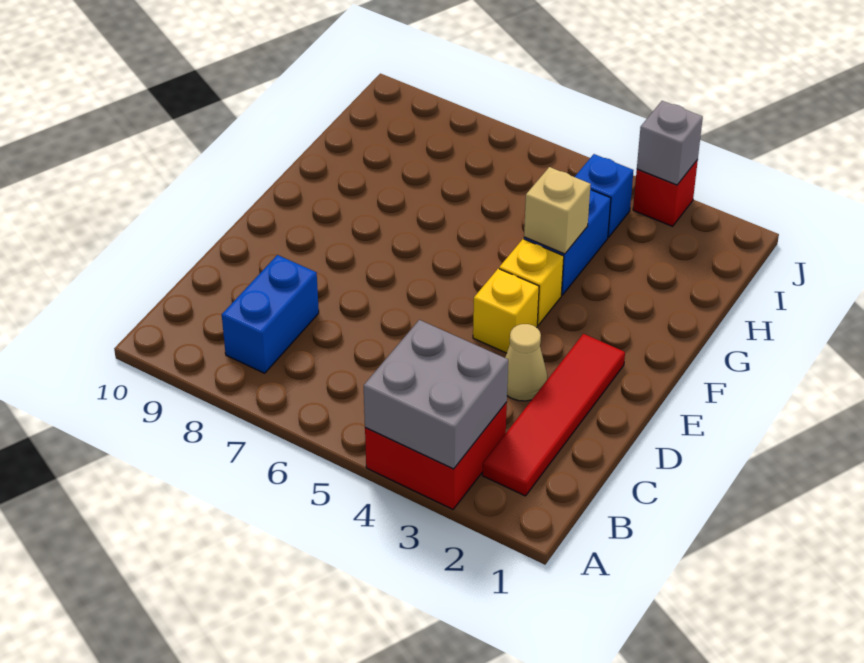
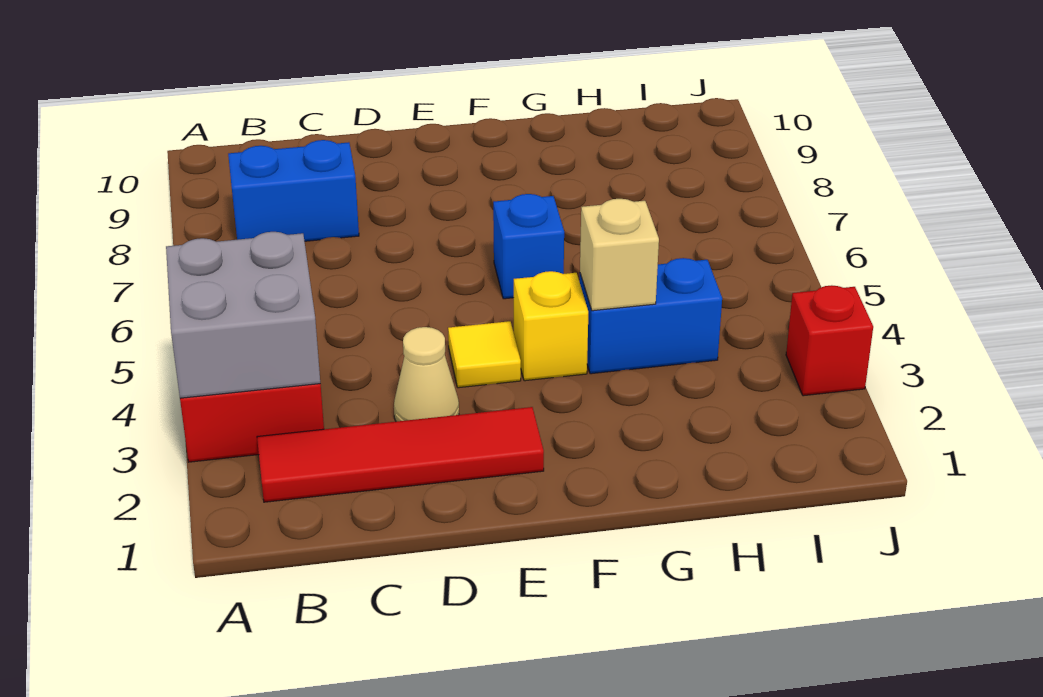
yellow brick E4 level 1 -> yellow tile E4 level 1
blue brick I4 level 1 -> blue brick F6 level 1
grey brick J3 level 2 -> none

